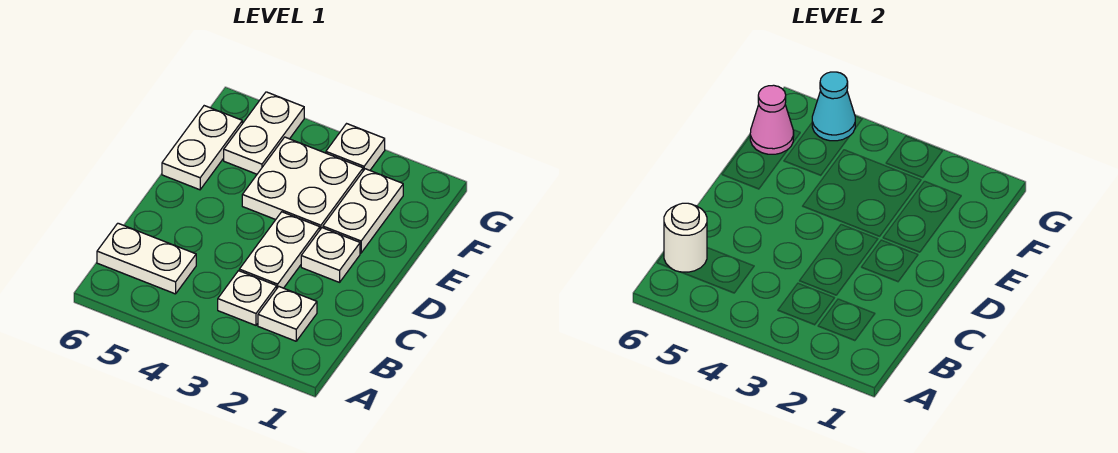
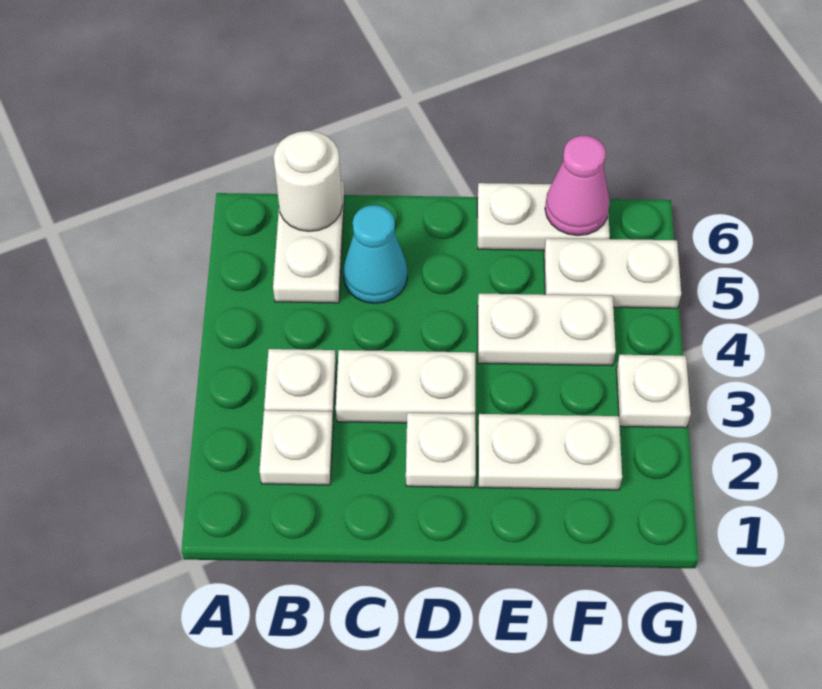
white plate E3:F4 level 1 -> white plate E4:F4 level 1
cyan cone G5 level 2 -> cyan cone C5 level 1

